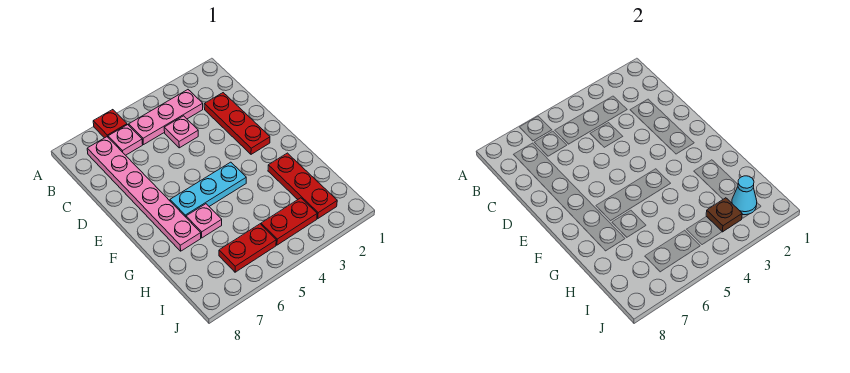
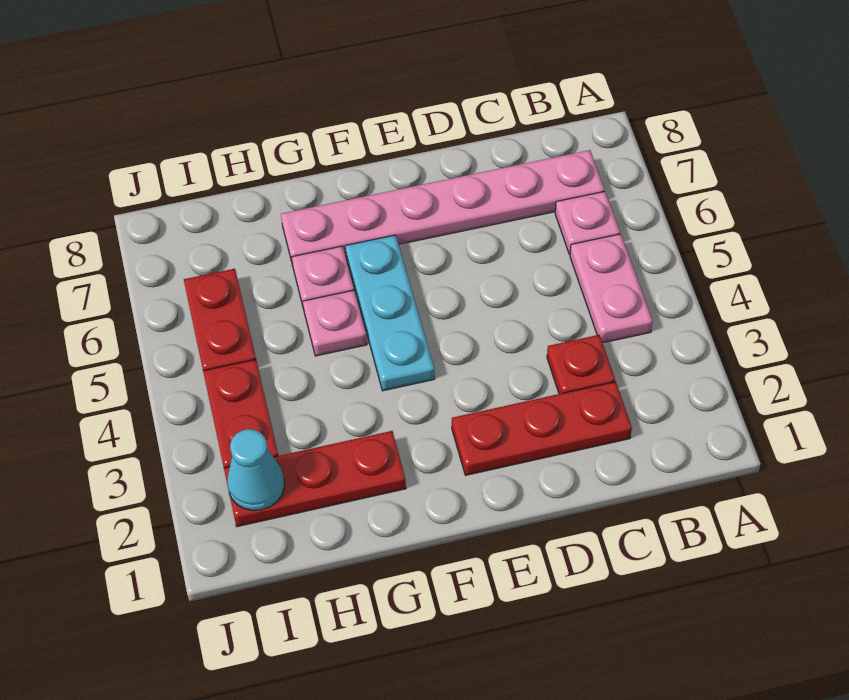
red plate A6 level 1 -> red plate C3 level 1
pink plate B3:B5 level 1 -> pink plate B4:B5 level 1
pink plate C4 level 1 -> pink plate G5 level 1
brown plate I3 level 2 -> none

